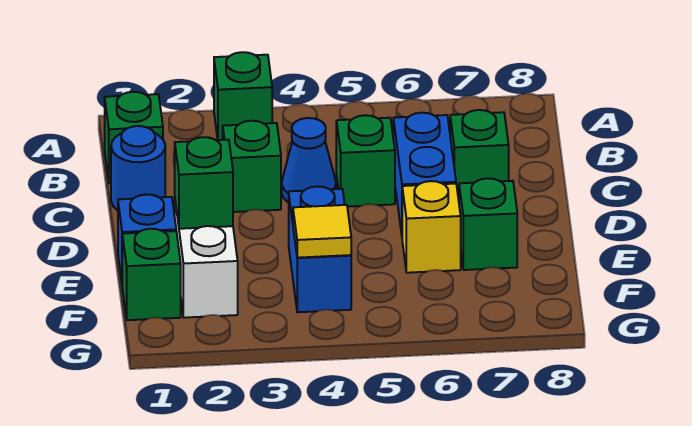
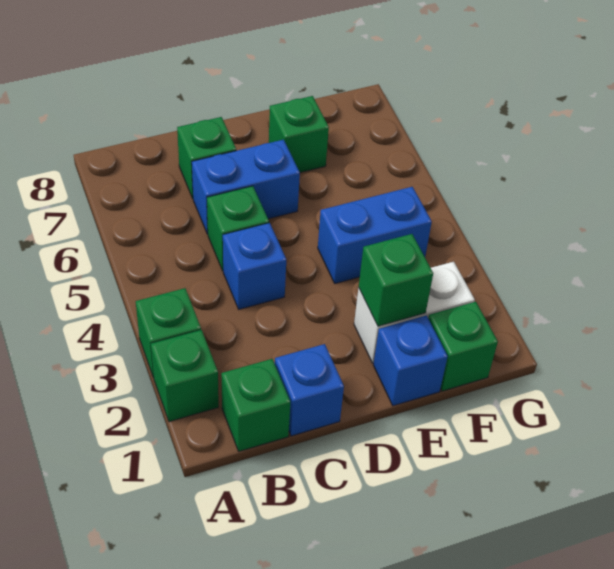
blue round brick C1 level 1 -> blue brick C1 level 1
green brick C3 level 1 -> green brick A2 level 1
blue cone C4 level 1 -> blue brick C4 level 1
yellow brick E6 level 1 -> none
yellow tile F4 level 2 -> none

